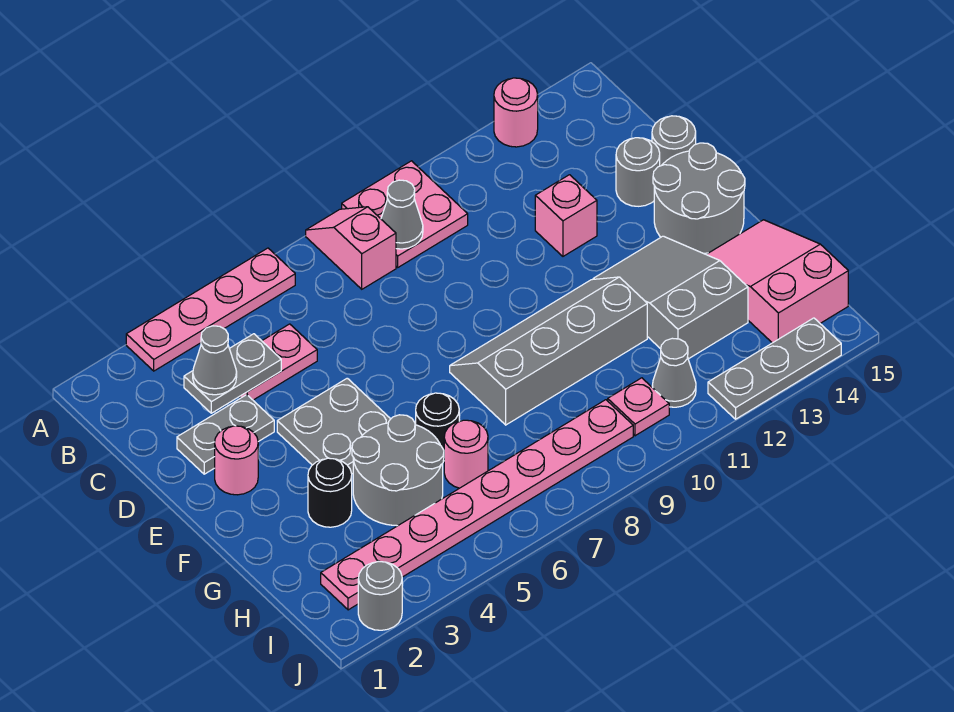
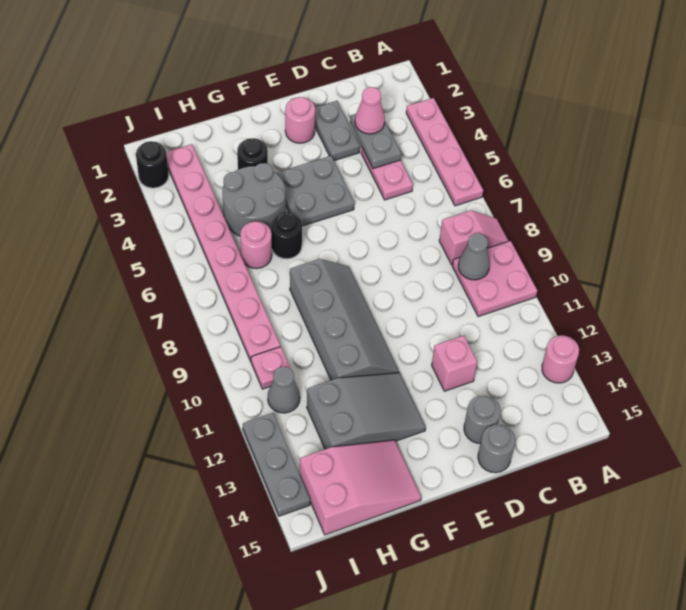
grey cone C3 level 3 -> pink cone C3 level 3
grey round brick E14:F15 level 1 -> none
grey round brick J2 level 1 -> black round brick J2 level 1

